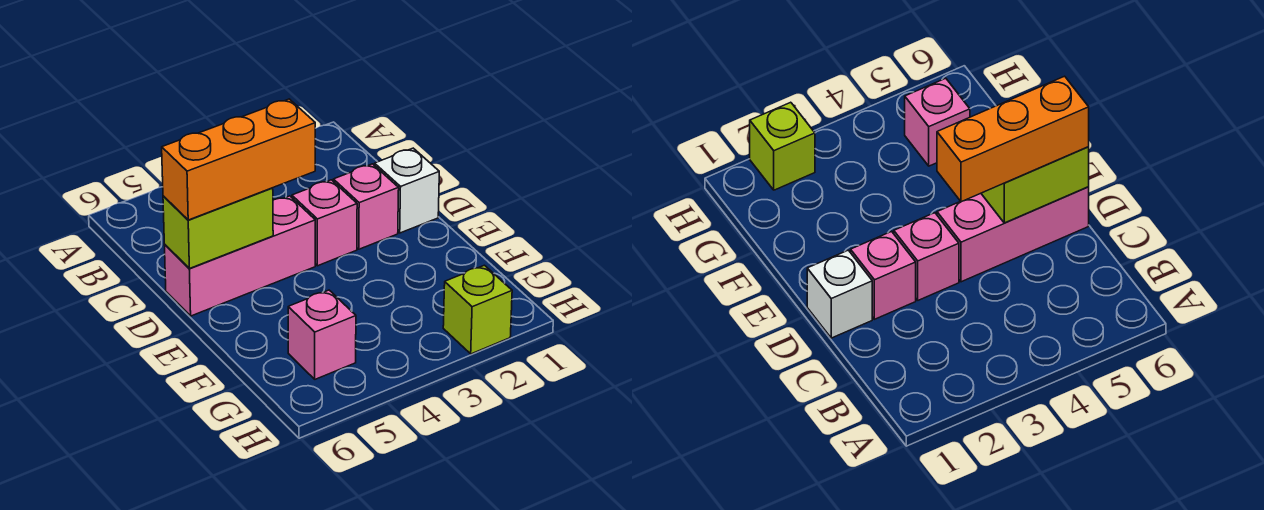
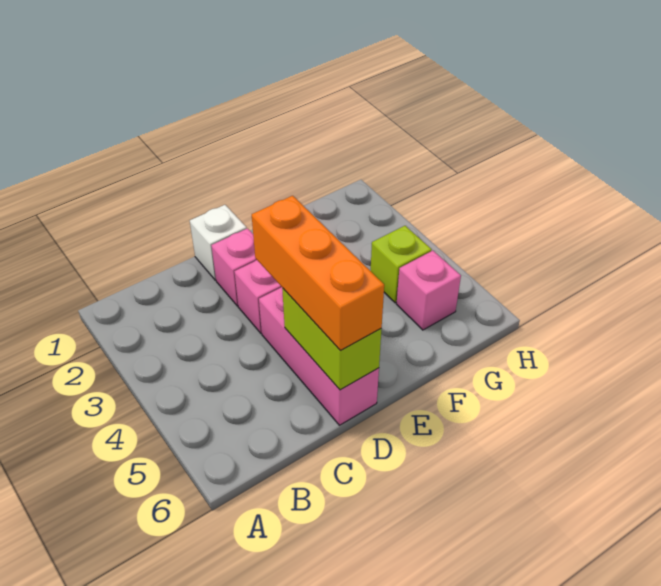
lime brick H2 level 1 -> lime brick G4 level 1

